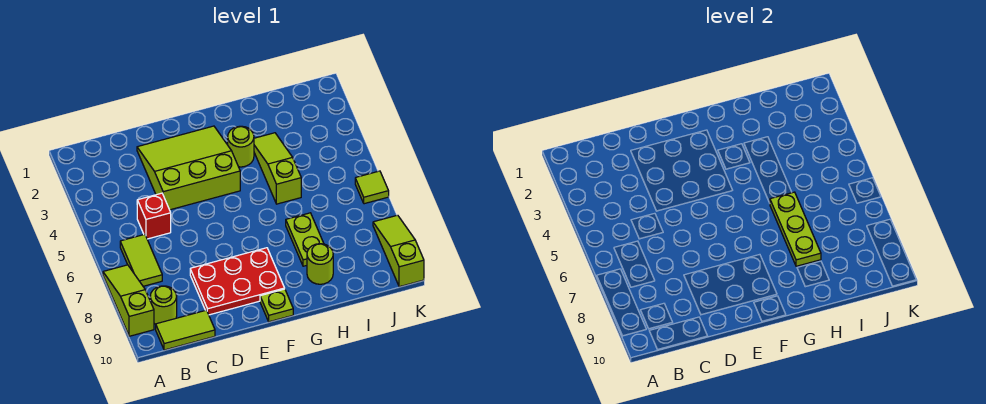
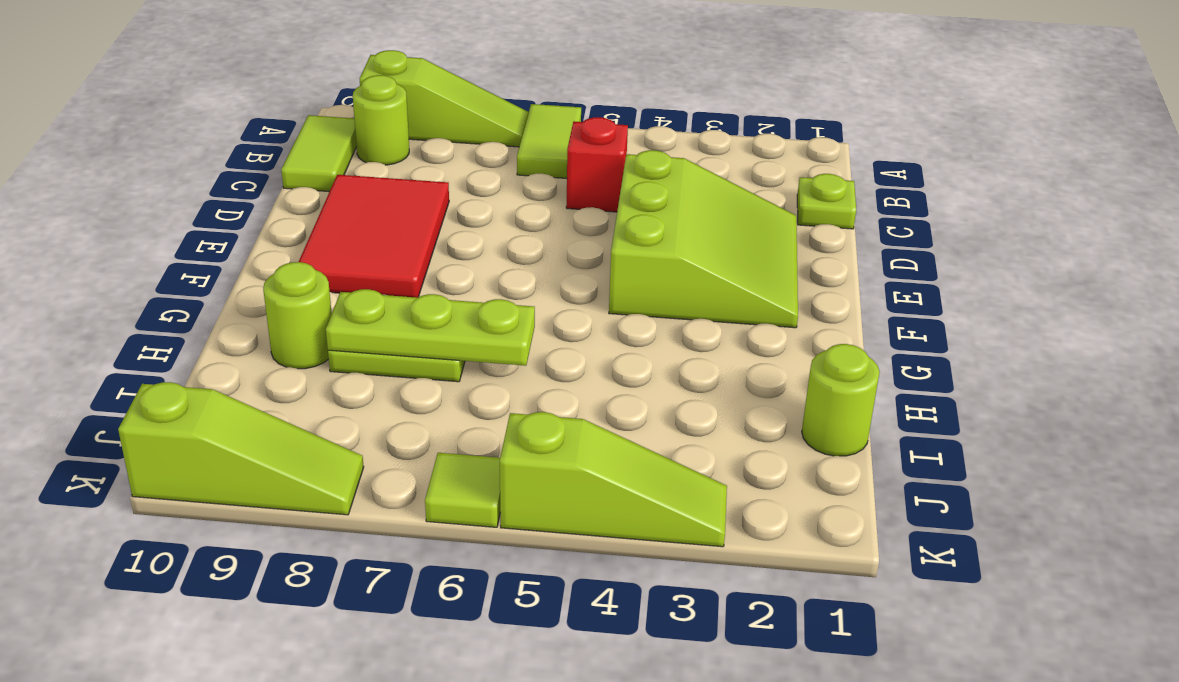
lime tile B6:B7 level 1 -> lime tile A6:B6 level 1
red plate D8:F9 level 1 -> red tile D8:F9 level 1
lime plate F10 level 1 -> lime plate C1 level 1
lime round brick G3 level 1 -> lime round brick I1 level 1
lime slope H3:H5 level 1 top 5 -> lime slope K3:K5 level 1 top 5

